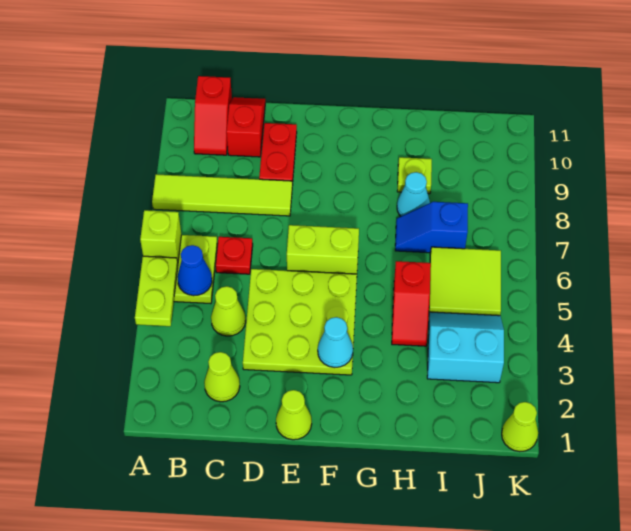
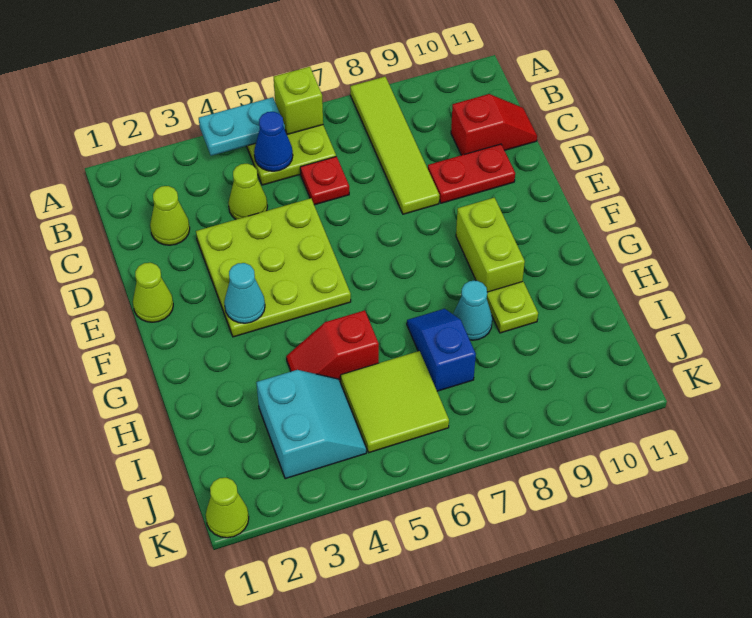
lime plate A4:A5 level 2 -> cyan plate A4:A5 level 2
red slope B10:B11 level 1 top 11 -> none
lime brick E6:F6 level 1 -> lime brick F9:G9 level 1

